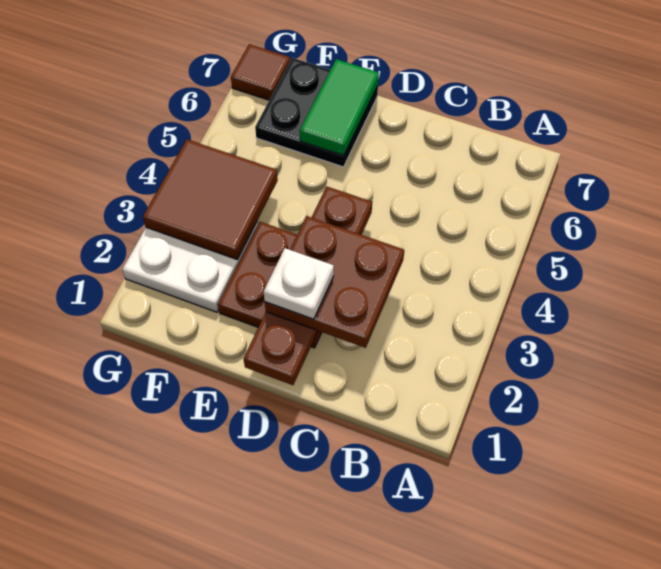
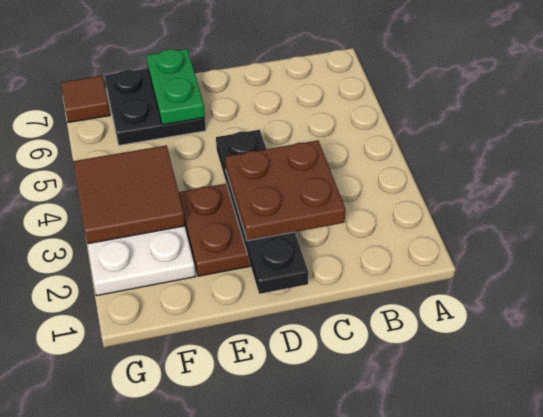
brown plate D1:D4 level 2 -> black plate D1:D4 level 2
white plate D2 level 4 -> none
green tile E6:E7 level 2 -> green plate E6:E7 level 2

